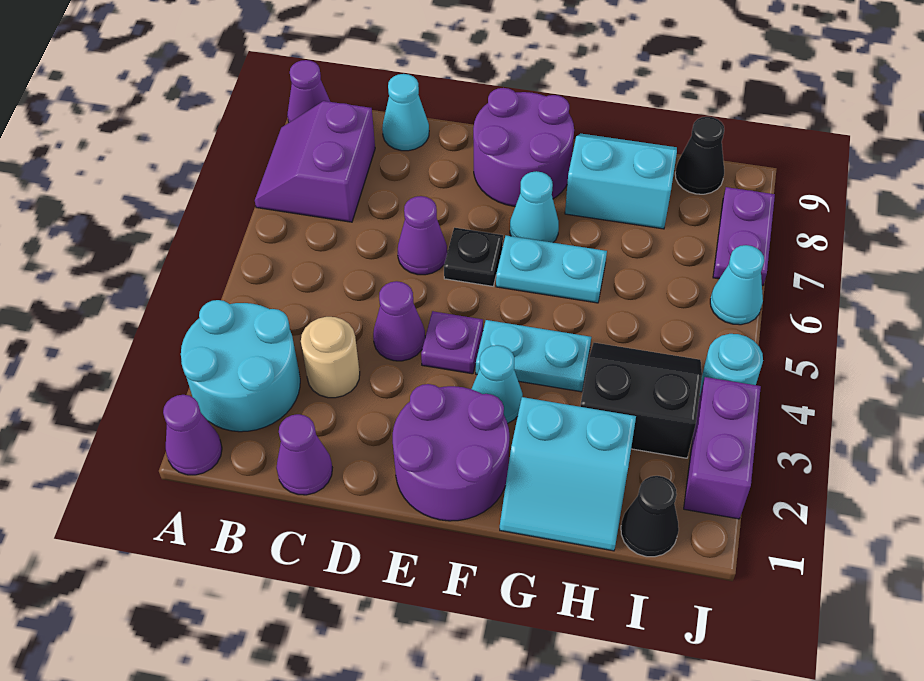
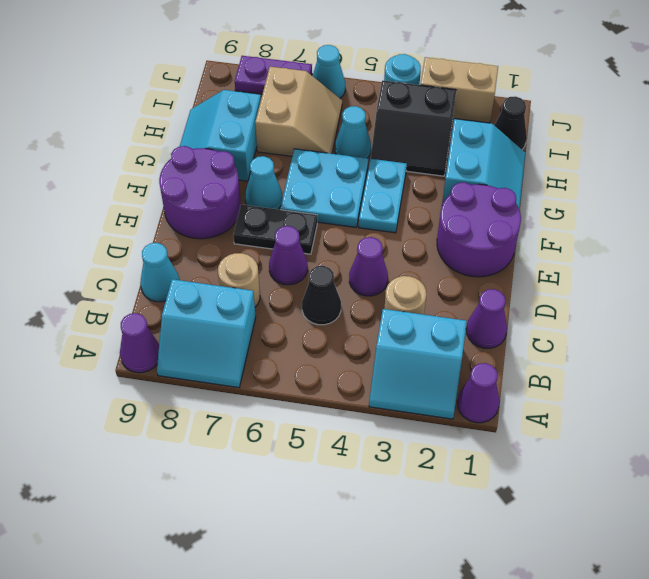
cyan round brick A2:B3 level 1 -> cyan slope A2:B3 level 1 top B
purple slope A7:B8 level 1 top B -> cyan slope A7:B8 level 1 top B
none -> tan round brick C7 level 1
purple plate E4 level 1 -> none
black plate E6 level 1 -> black plate E6:E7 level 1
cyan cone F3 level 1 -> cyan cone H5 level 1
cyan plate F6:G6 level 1 -> cyan plate F5:G6 level 1
black slope H3:I4 level 1 top 3 -> black slope H3:I4 level 1 top I
none -> tan slope H6:I7 level 1 top 7
black cone I9 level 1 -> black cone C5 level 1
purple brick J2:J3 level 1 -> tan brick J2:J3 level 1

